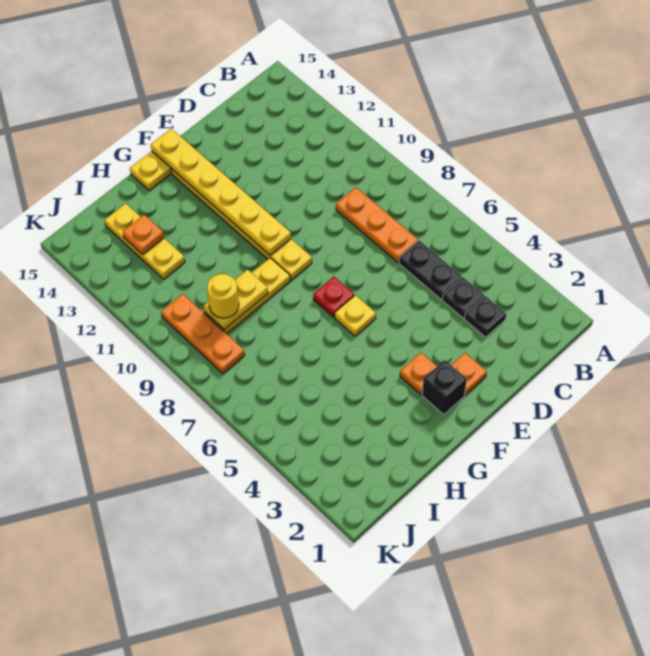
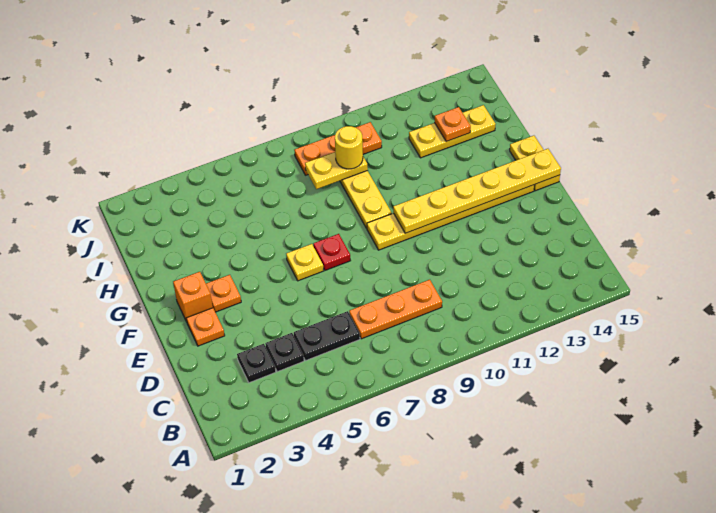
black brick F2 level 1 -> orange brick F2 level 1
yellow plate H9:I9 level 2 -> yellow plate I8:I9 level 2

